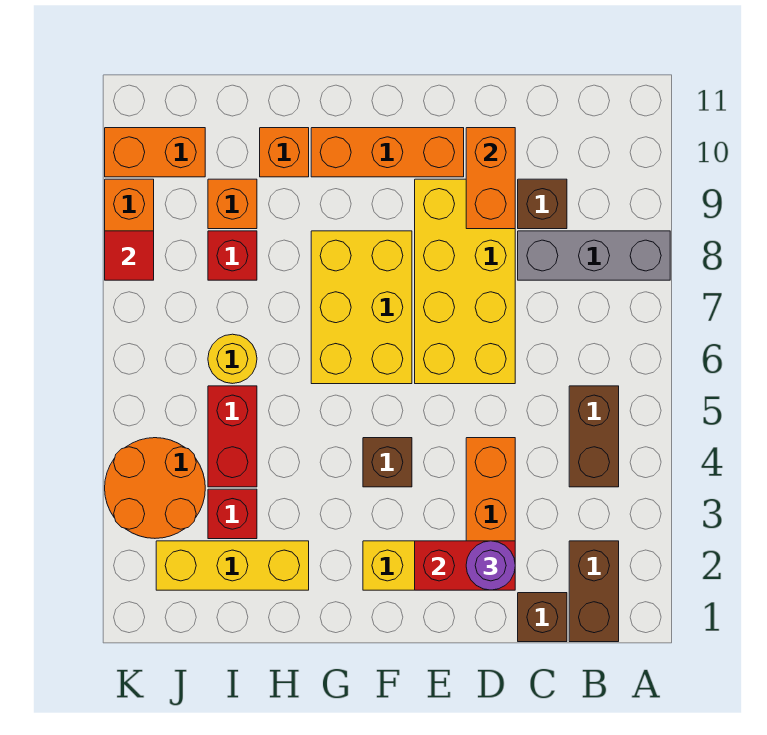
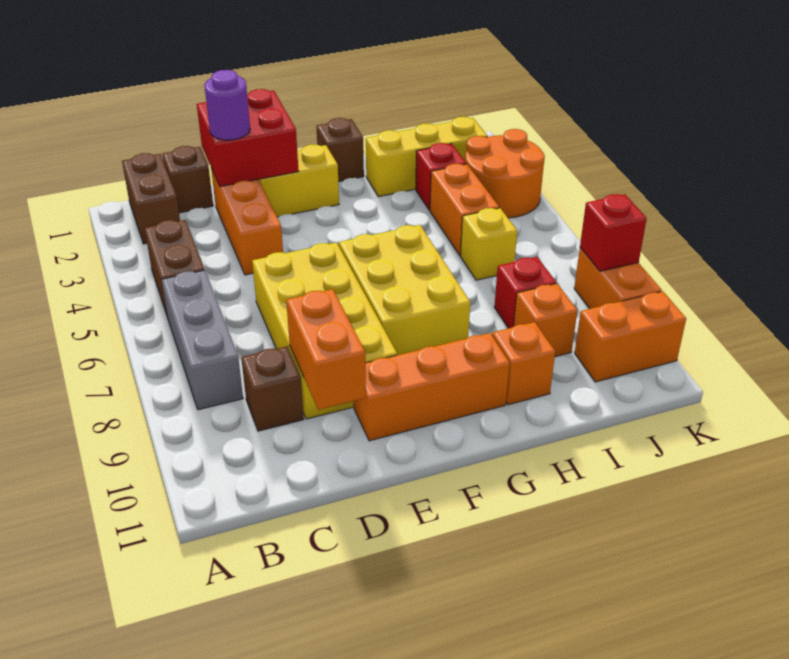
grey brick A8:C8 level 1 -> grey brick B6:B8 level 1
red brick D2:E2 level 2 -> red brick D1:E2 level 2
brown brick F4 level 1 -> brown brick G1 level 1
red brick I4:I5 level 1 -> orange brick I4:I5 level 1
yellow round brick I6 level 1 -> yellow brick I6 level 1
red tile K8 level 2 -> red brick K8 level 2

